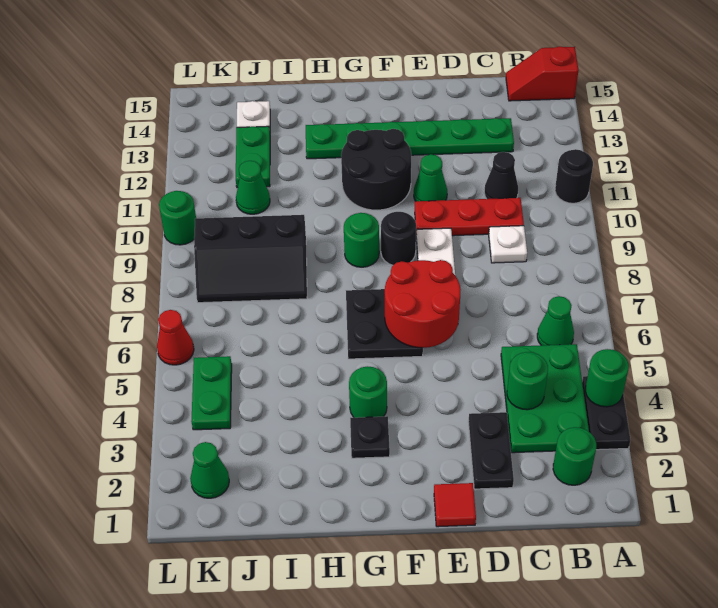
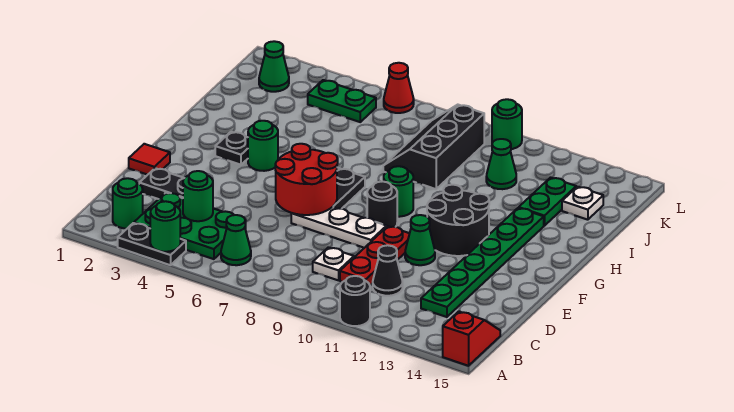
green plate J12:J13 level 1 -> green plate I13:J13 level 1

